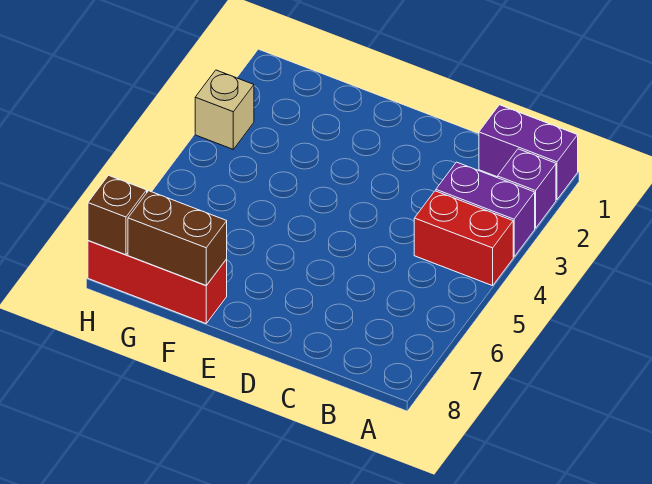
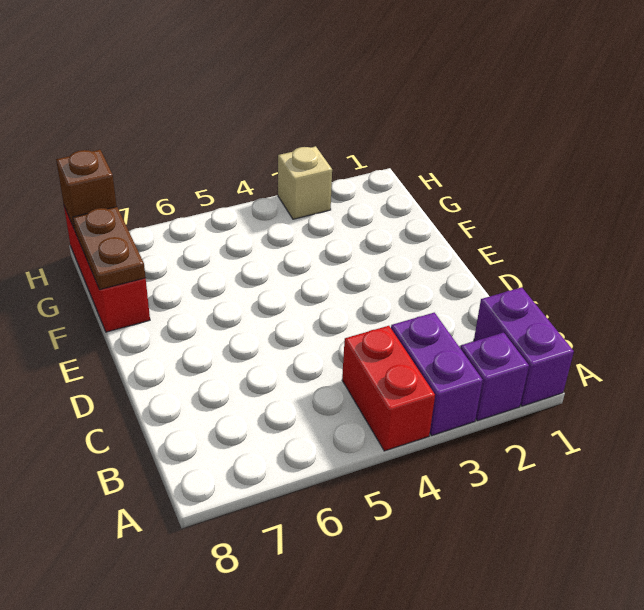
brown brick F8:G8 level 2 -> brown plate F8:G8 level 2

